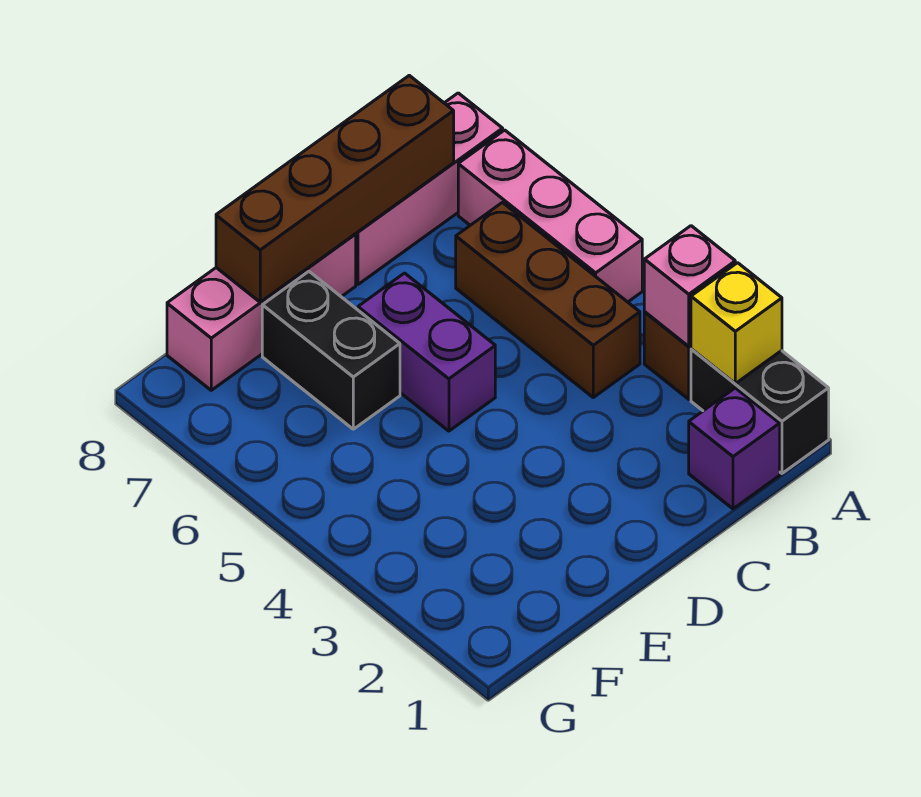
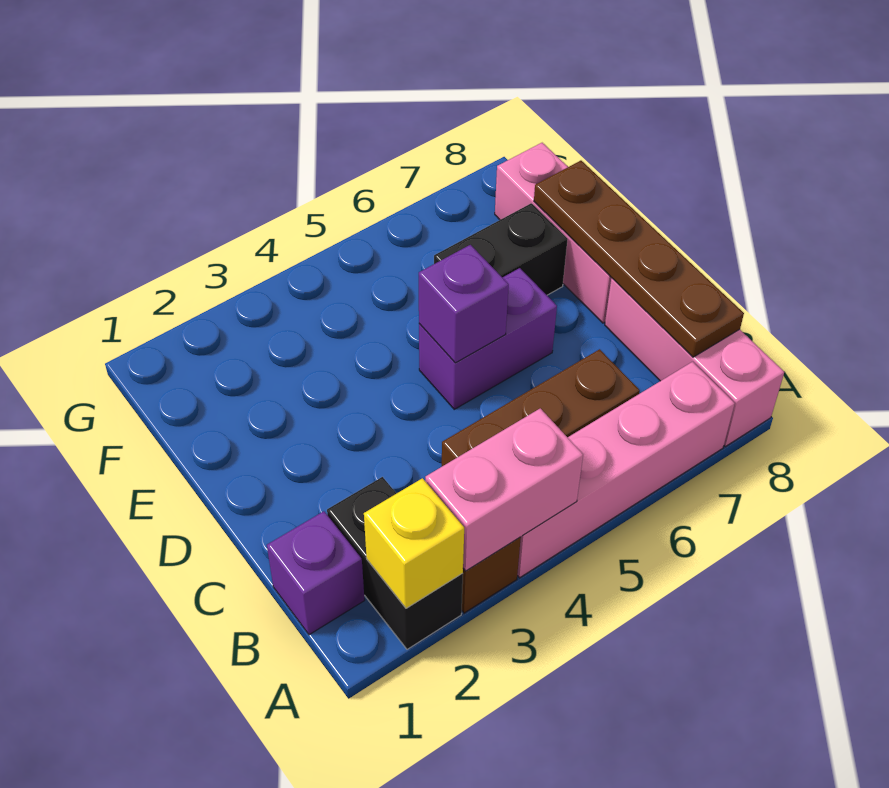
black brick A1:A2 level 1 -> black brick A2:B2 level 1
pink brick A3 level 2 -> pink brick A3:A4 level 2
pink brick A5:A7 level 1 -> pink brick A4:A7 level 1
brown brick B8:E8 level 2 -> brown plate B8:E8 level 2
none -> purple brick D5 level 2

